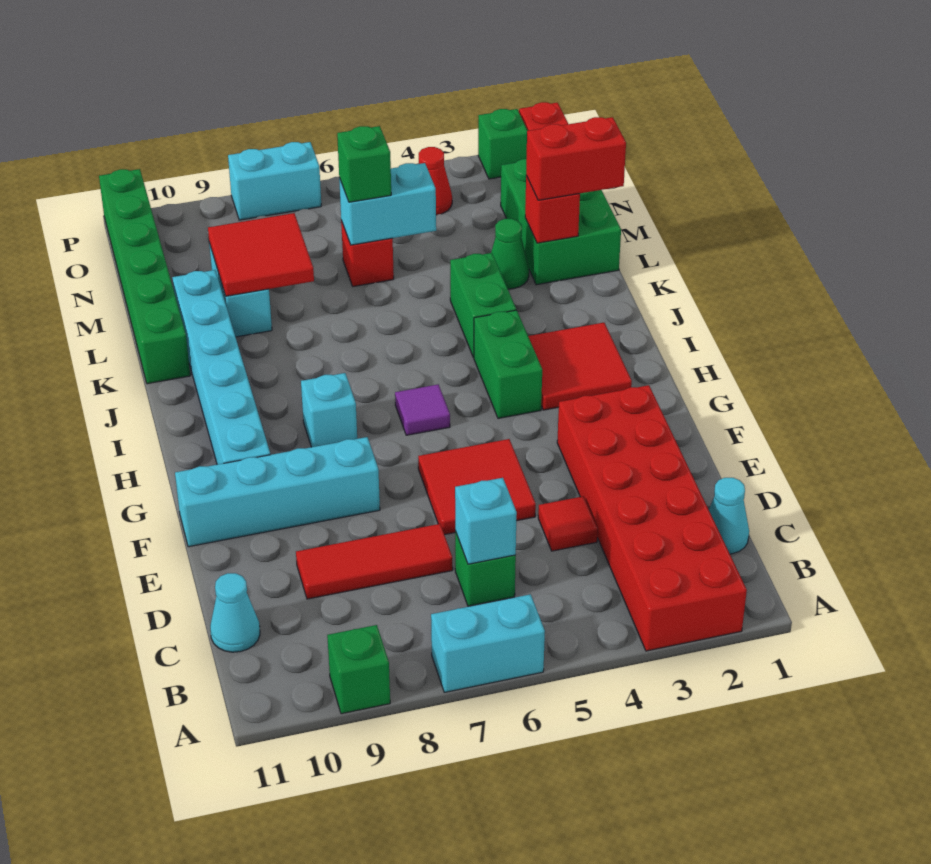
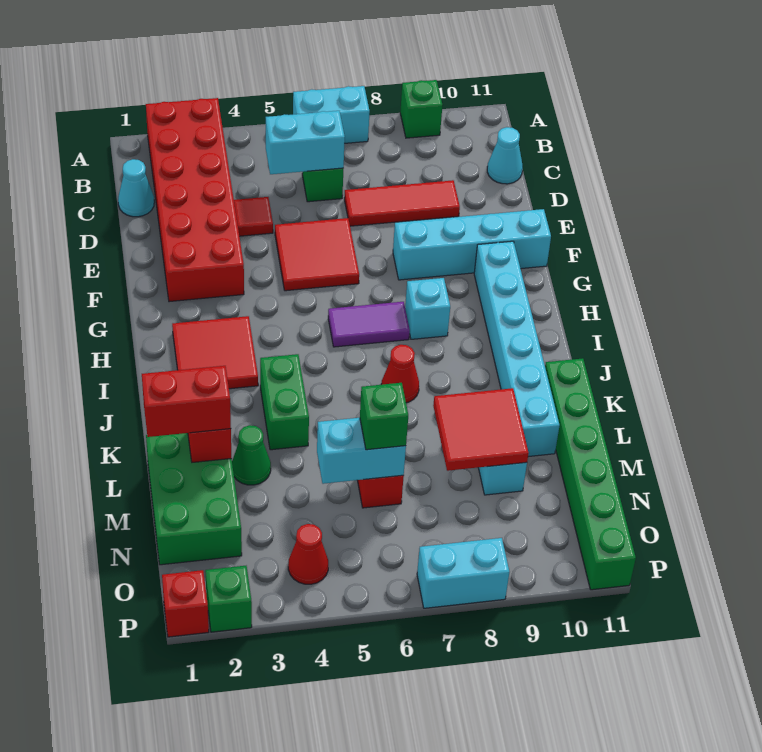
cyan brick C6 level 2 -> cyan brick C5:C6 level 2
green brick H4:I4 level 1 -> none
purple tile H6 level 1 -> purple tile H6:H7 level 1
none -> red cone J7 level 1

